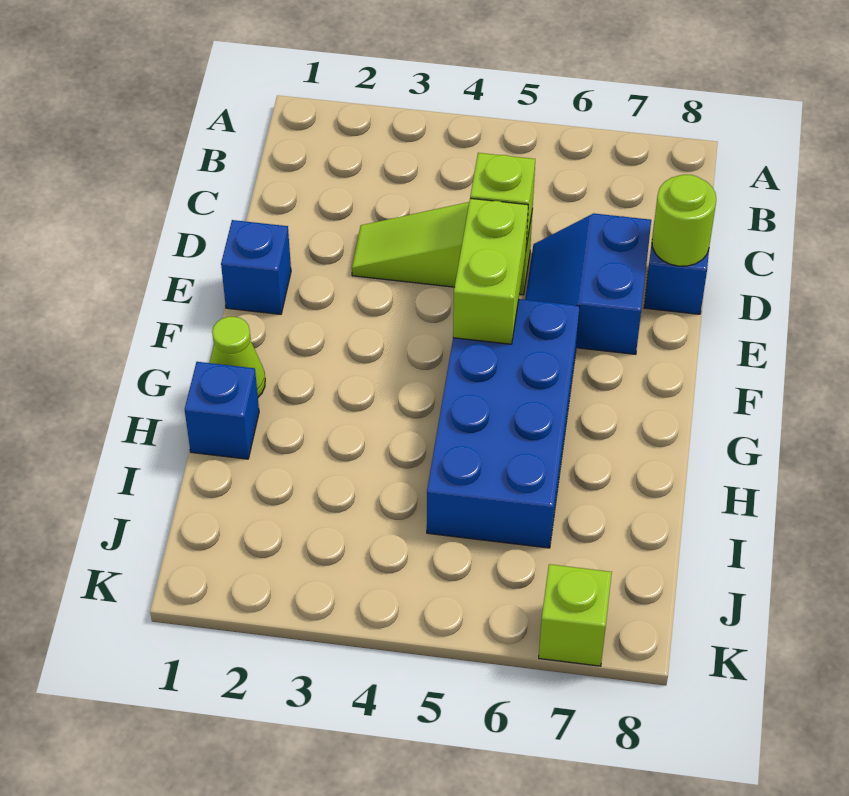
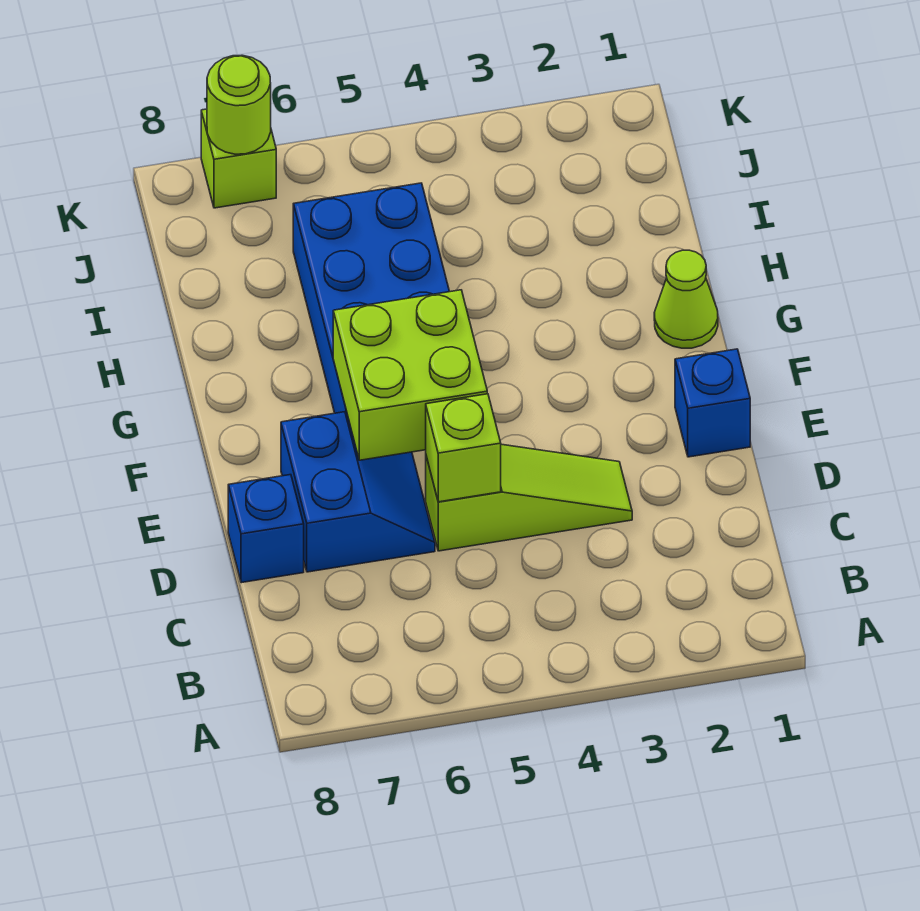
lime round brick D8 level 2 -> lime round brick K7 level 2
lime brick E5:F5 level 2 -> lime brick E5:F6 level 2
blue brick H1 level 1 -> none

